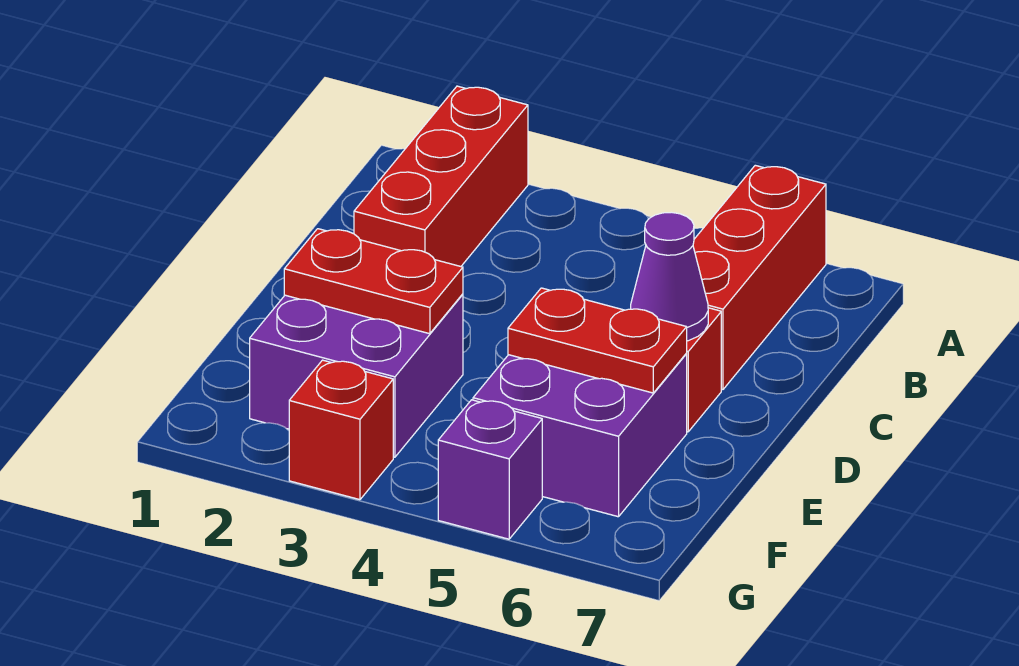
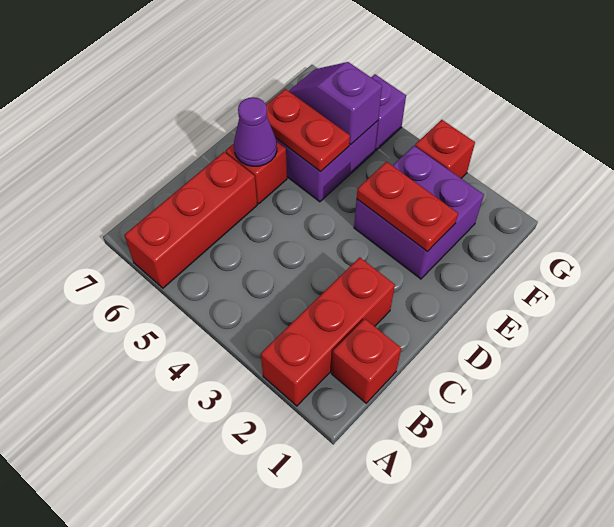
none -> red brick B1 level 1
none -> purple slope F5:F6 level 2 top 5

